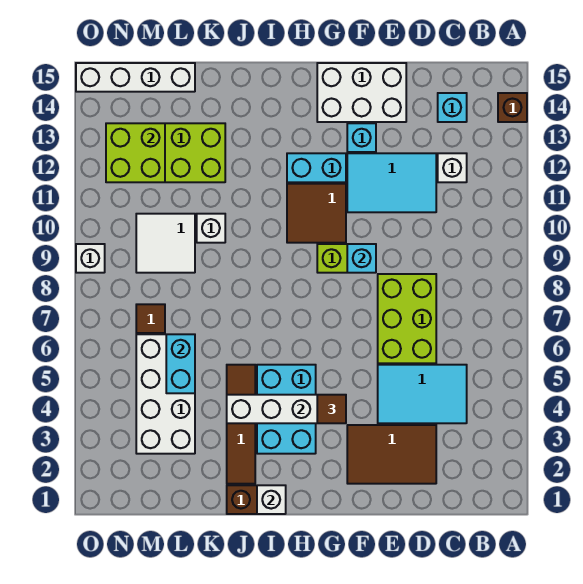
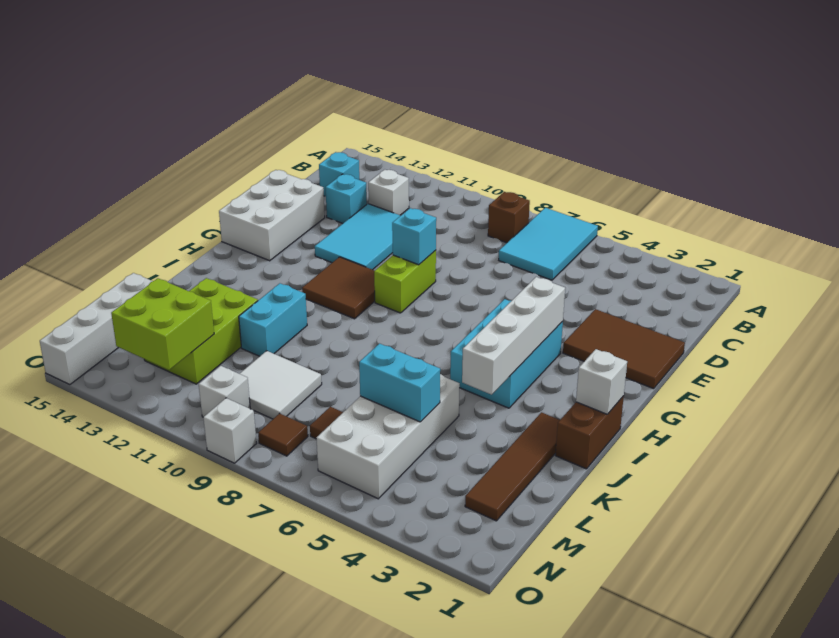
brown brick A14 level 1 -> brown brick B8 level 1
cyan tile C4:E5 level 1 -> cyan tile A6:C7 level 1
brown tile D2:F3 level 1 -> brown tile E1:F3 level 1
lime brick D6:E8 level 1 -> none
cyan brick F13 level 1 -> cyan brick D13 level 1
brown tile G4 level 3 -> brown tile N8 level 1
cyan brick G12:H12 level 1 -> cyan brick J11:K11 level 1
cyan brick H3:I5 level 1 -> cyan brick G4:I5 level 1
brown tile J2:J5 level 1 -> brown tile J2:M2 level 1
white brick K10 level 1 -> white brick N10 level 1
white brick L3:M6 level 1 -> white brick K5:N6 level 1

